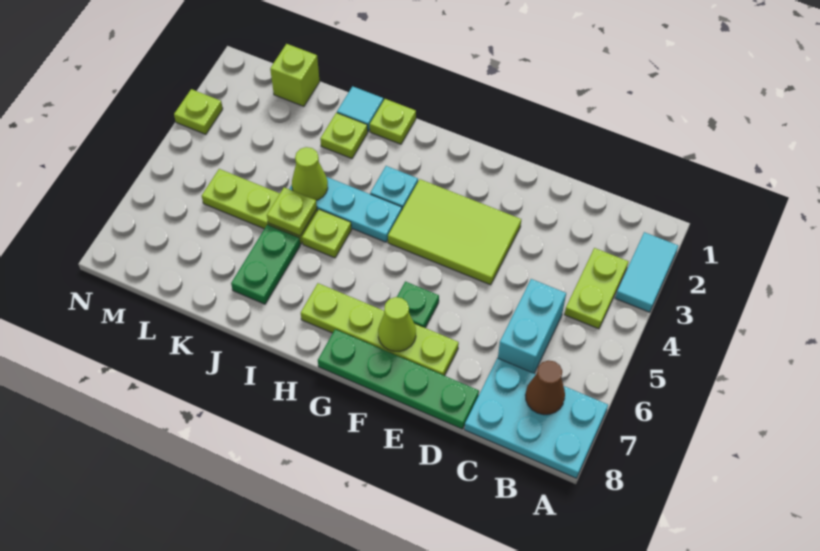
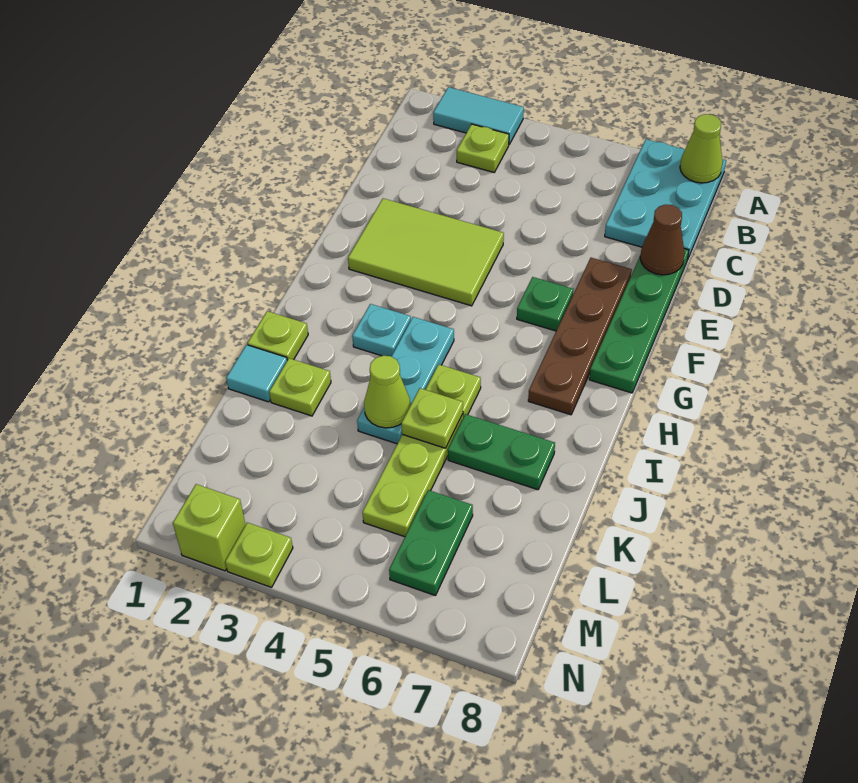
lime plate B3:B4 level 1 -> lime plate B3 level 1
brown cone B7 level 2 -> brown cone D8 level 2
cyan brick C5:C6 level 1 -> none
lime tile E3:G4 level 1 -> lime tile E2:F4 level 1
lime plate E7:H7 level 1 -> brown plate E7:H7 level 1
lime cone F7 level 2 -> lime cone A8 level 2
lime brick L1 level 1 -> lime brick N2 level 1
none -> green plate L6:M6 level 1

